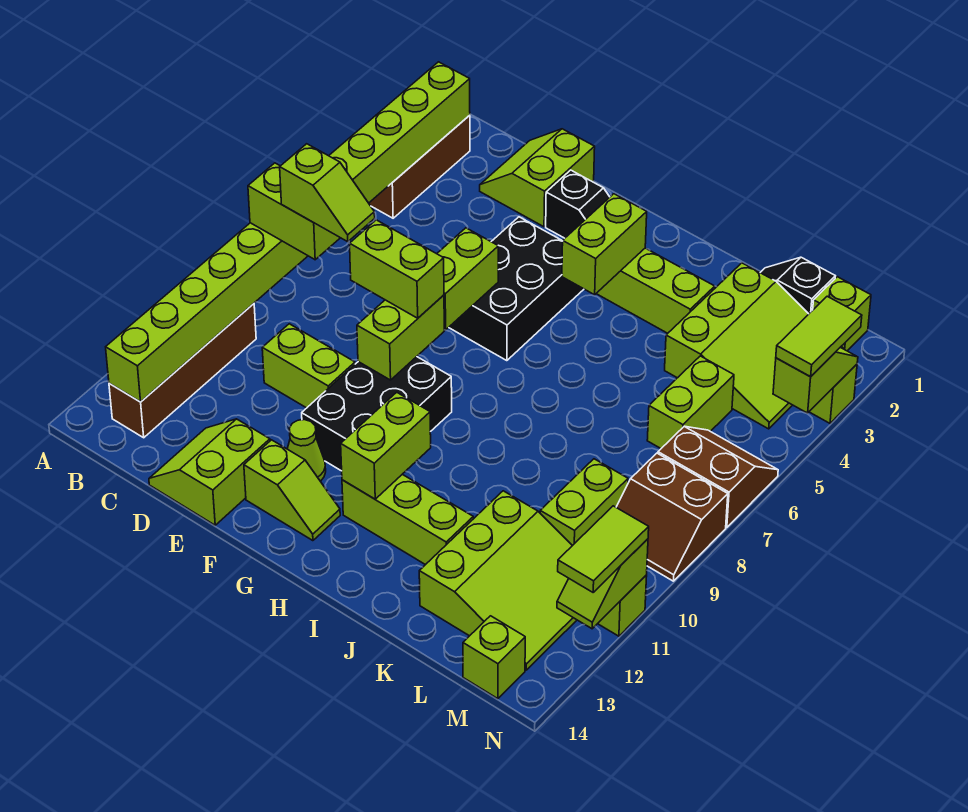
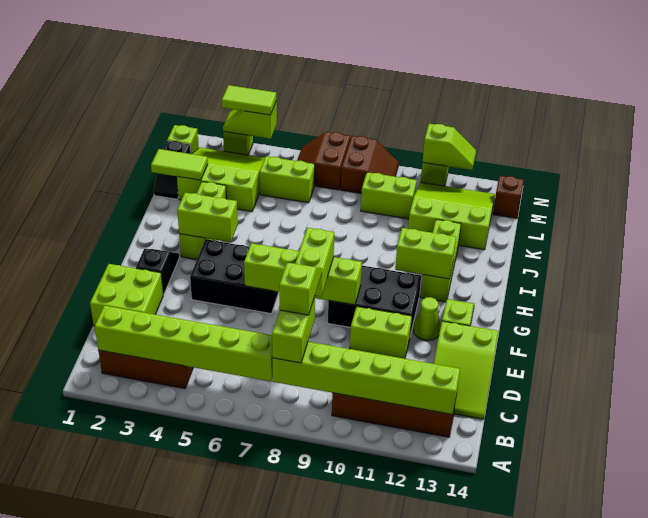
lime slope D1:E2 level 1 top E -> lime brick D1:E2 level 1
lime brick D10:E10 level 1 -> lime brick E10:E11 level 1
lime slope D13:E14 level 1 top E -> lime slope C13:E14 level 1 top E
lime brick M14 level 1 -> brown brick M14 level 1
lime tile N11:N12 level 3 -> lime tile K1:K2 level 2

